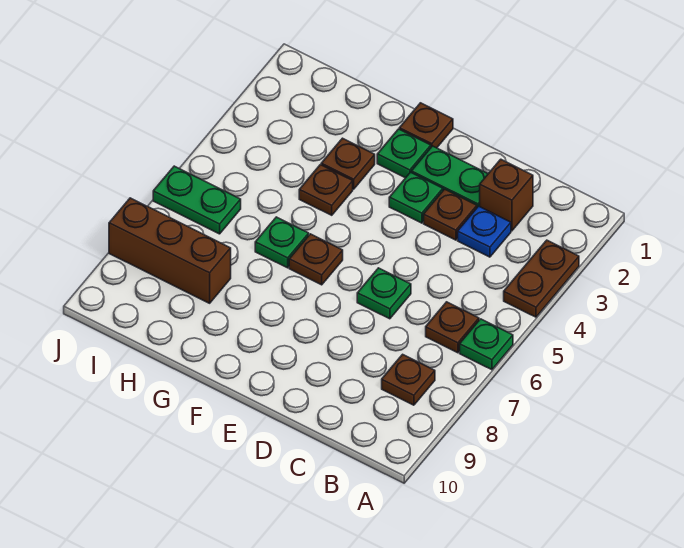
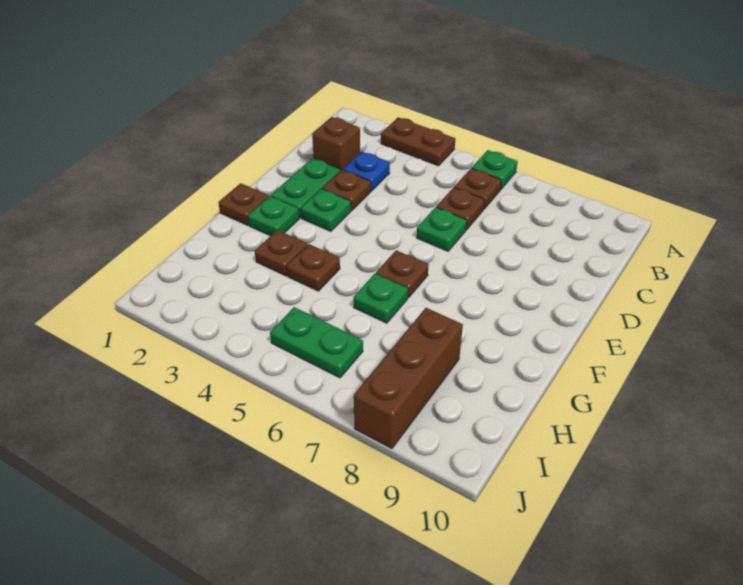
brown plate B8 level 1 -> brown plate C6 level 1
green plate I6:J6 level 1 -> green plate I5:I6 level 1

